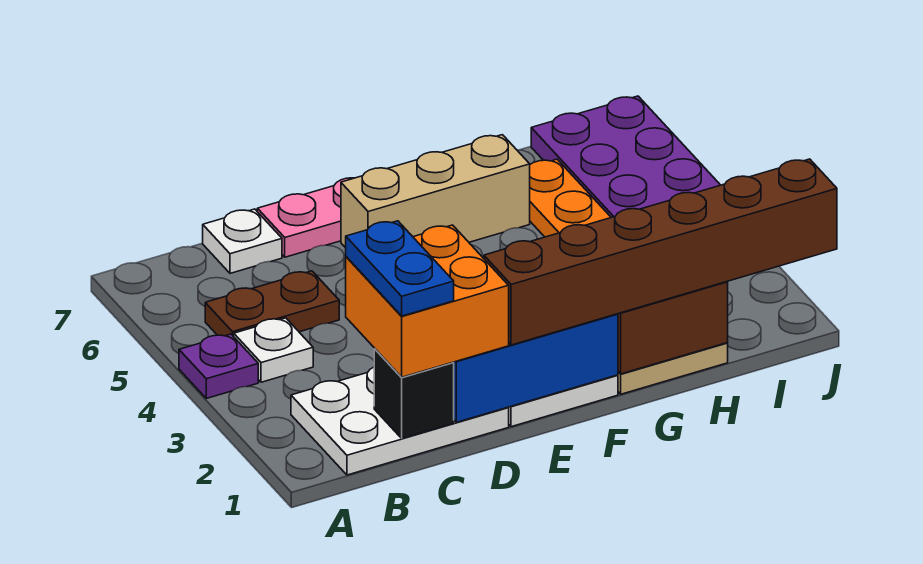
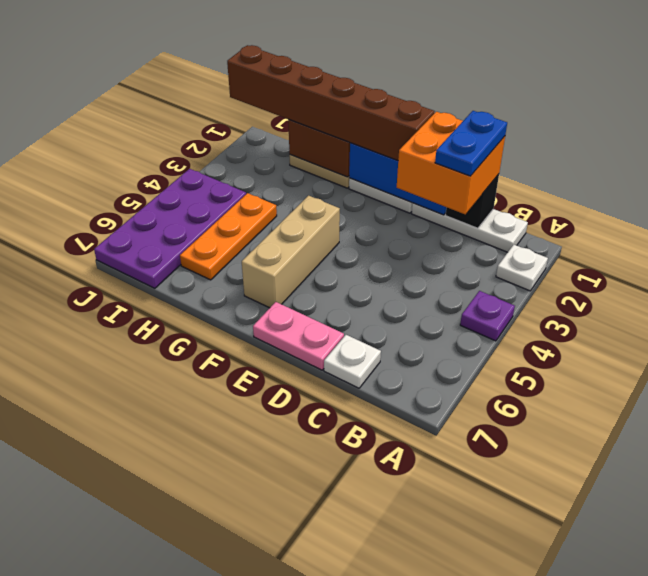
white plate B1:D2 level 1 -> white plate B1:D1 level 1
white plate B4 level 1 -> white plate A2 level 1
brown plate B5:C5 level 1 -> none
tan brick E6:G6 level 1 -> tan brick F4:F6 level 1

